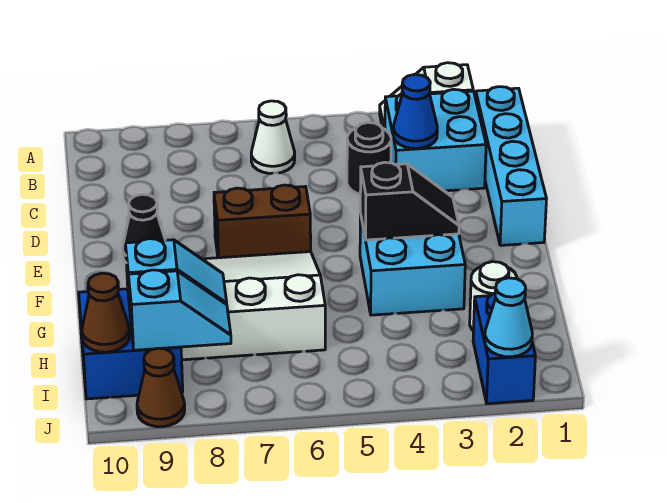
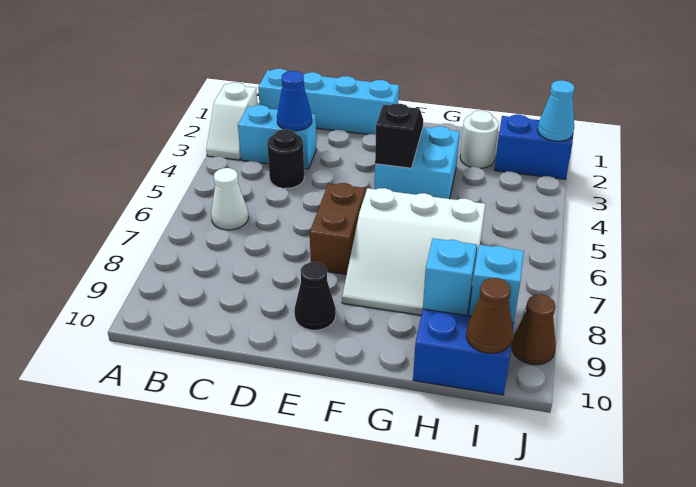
cyan brick B2:C3 level 1 -> cyan brick B3:C3 level 1
white slope F6:H8 level 1 top H -> white slope F6:H8 level 1 top 6

